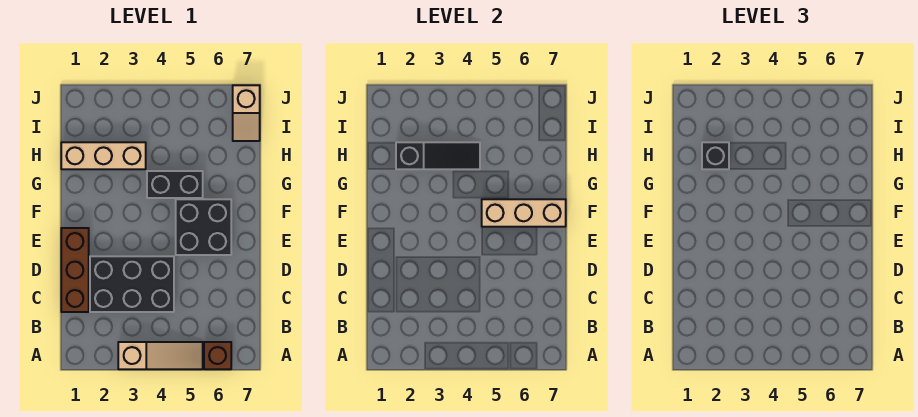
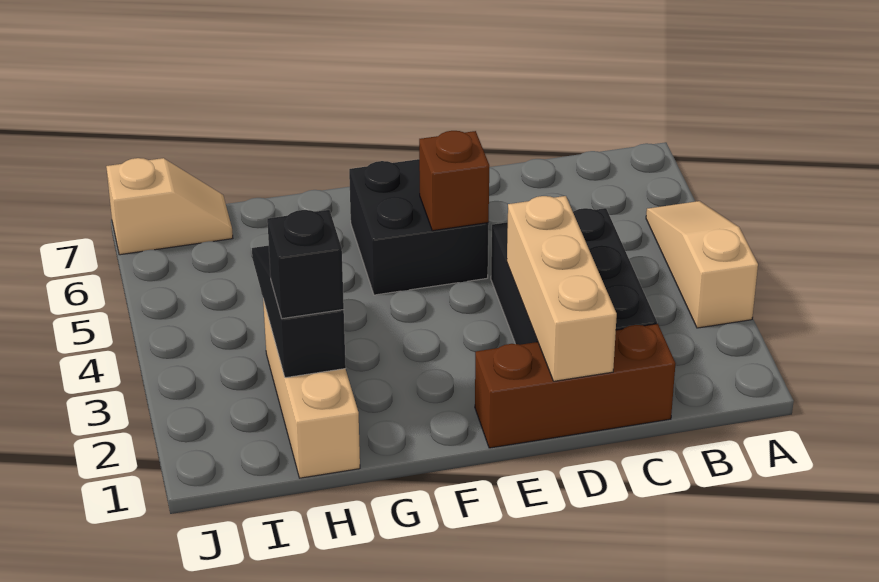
brown brick A6 level 1 -> brown brick E5 level 2
tan brick F5:F7 level 2 -> tan brick D1:D3 level 2
black brick G4:G5 level 1 -> none

